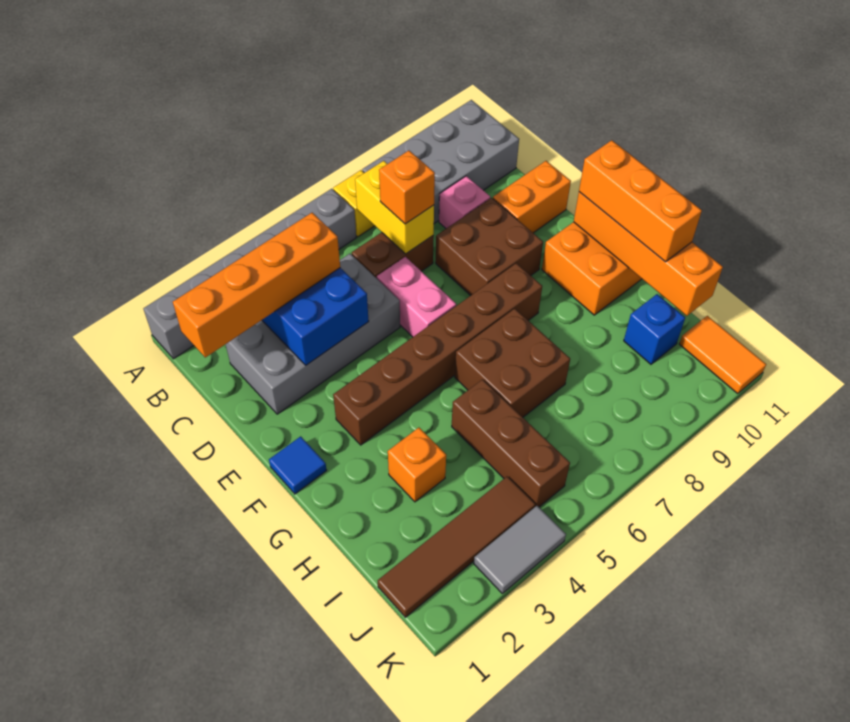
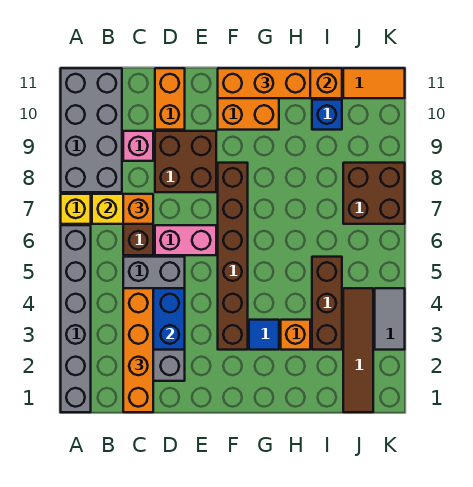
blue tile F1 level 1 -> blue tile G3 level 1
brown brick G6:H7 level 1 -> brown brick J7:K8 level 1
brown brick H5:J5 level 1 -> brown brick I3:I5 level 1

